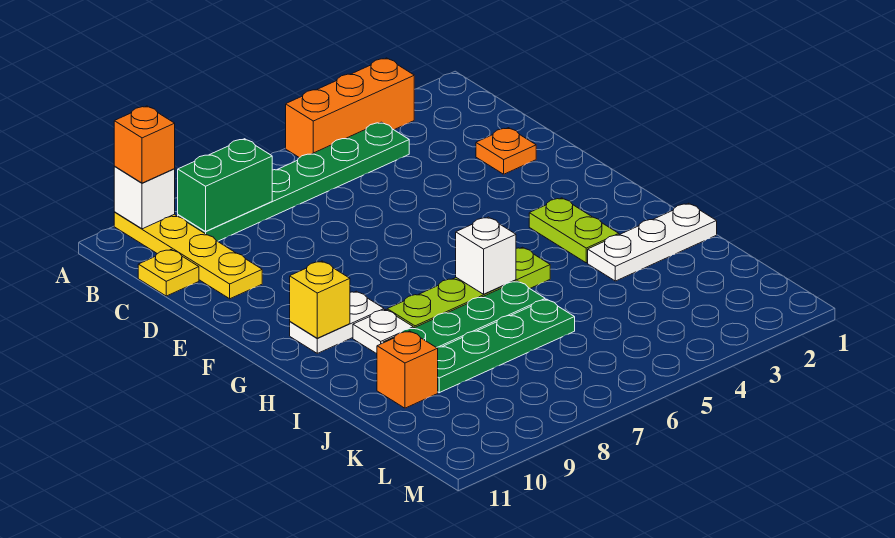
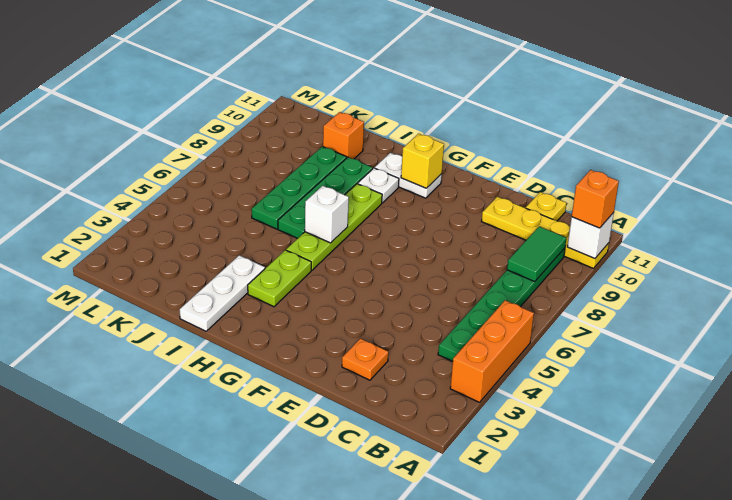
green brick B8:B9 level 2 -> green tile B8:B9 level 2
lime plate G3:H3 level 1 -> lime plate H3:H4 level 1
white plate G9:G10 level 1 -> white plate G10:H10 level 1

